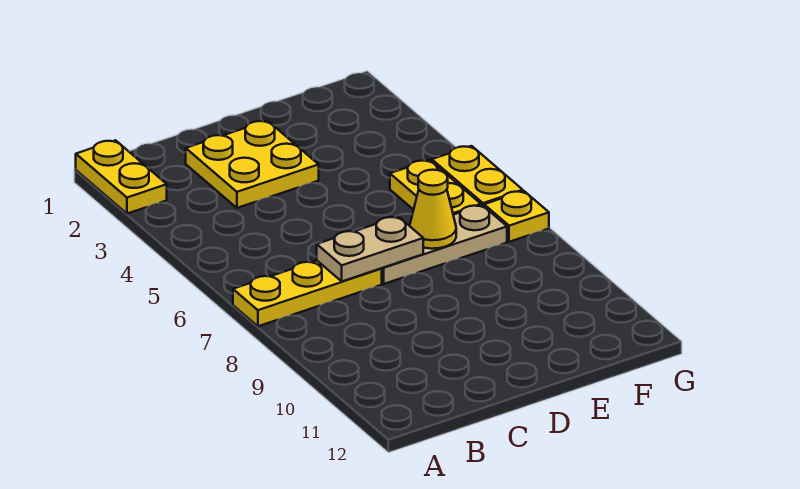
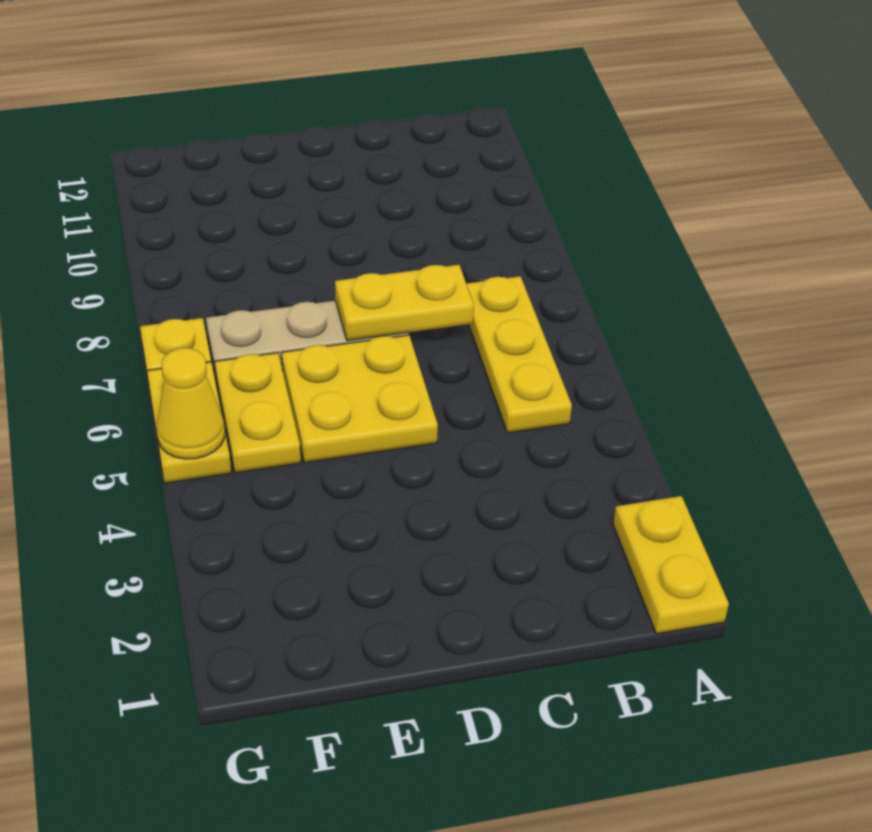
yellow plate A7:C7 level 1 -> yellow plate B5:B7 level 1
yellow plate C2:D3 level 1 -> yellow plate D5:E6 level 1
tan plate C7:D7 level 2 -> yellow plate C7:D7 level 2
yellow cone E7 level 2 -> yellow cone G5 level 2

